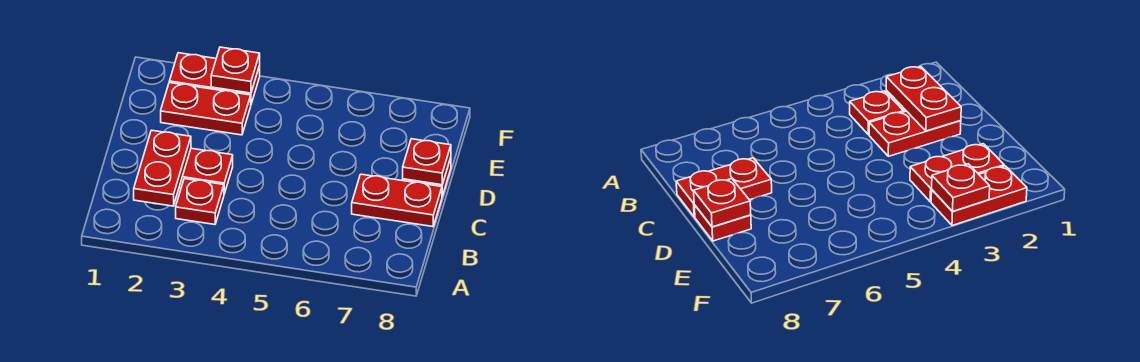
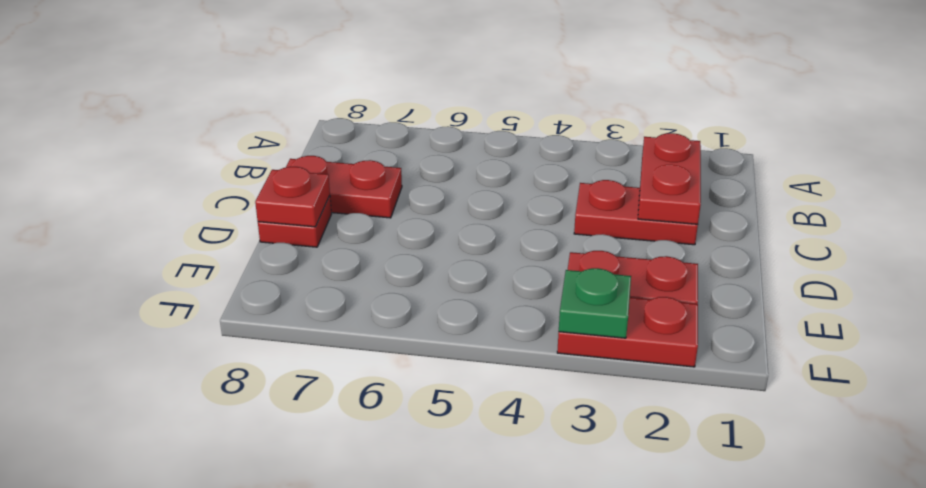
red plate B3 level 1 -> none
red plate F3 level 2 -> green plate F3 level 2

